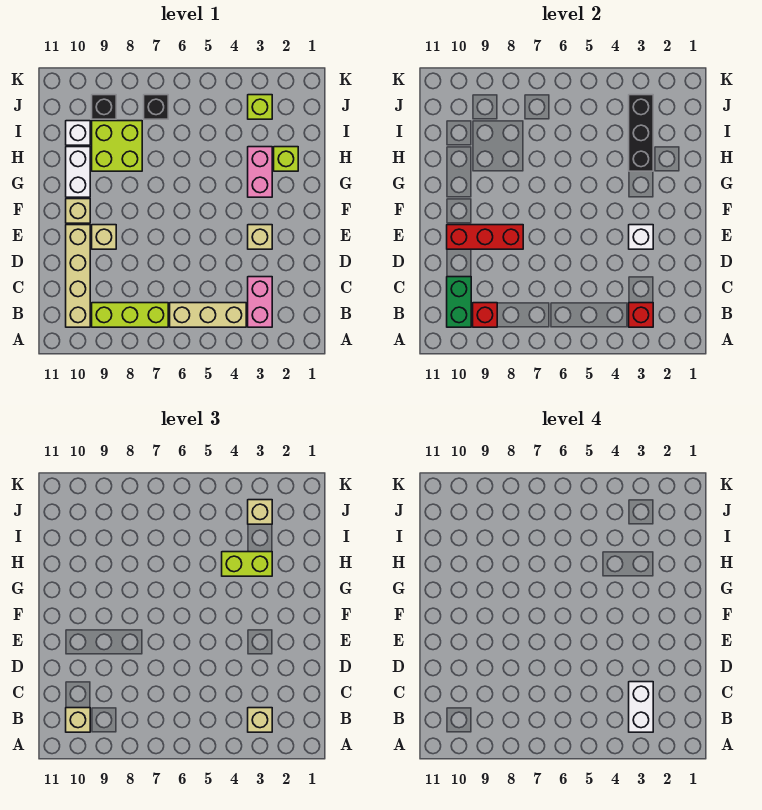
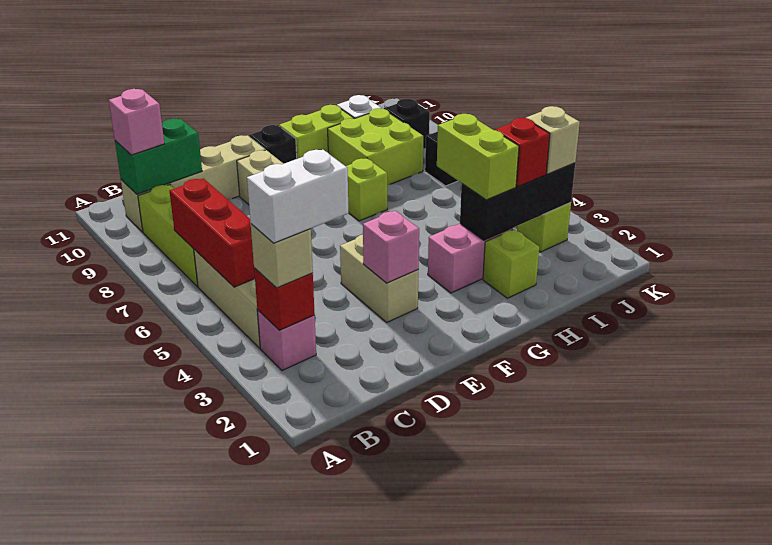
pink brick B3:C3 level 1 -> pink brick B3 level 1
red brick B9 level 2 -> red brick I3 level 3
tan brick B10 level 3 -> pink brick B10 level 3
tan brick E3 level 1 -> tan brick E3:E4 level 1
white brick E3 level 2 -> pink brick E3 level 2
red brick E8:E10 level 2 -> red brick B5:B7 level 2
tan brick F10 level 1 -> black brick F10 level 1
none -> lime brick G7 level 1
white brick G10:H10 level 1 -> lime brick G10:H10 level 1

